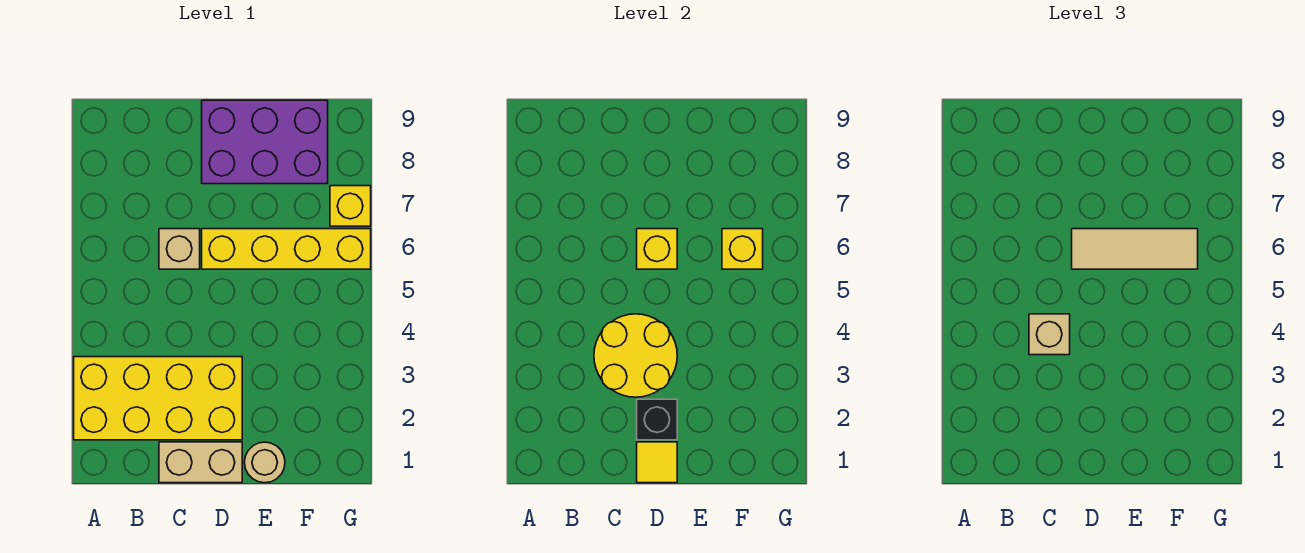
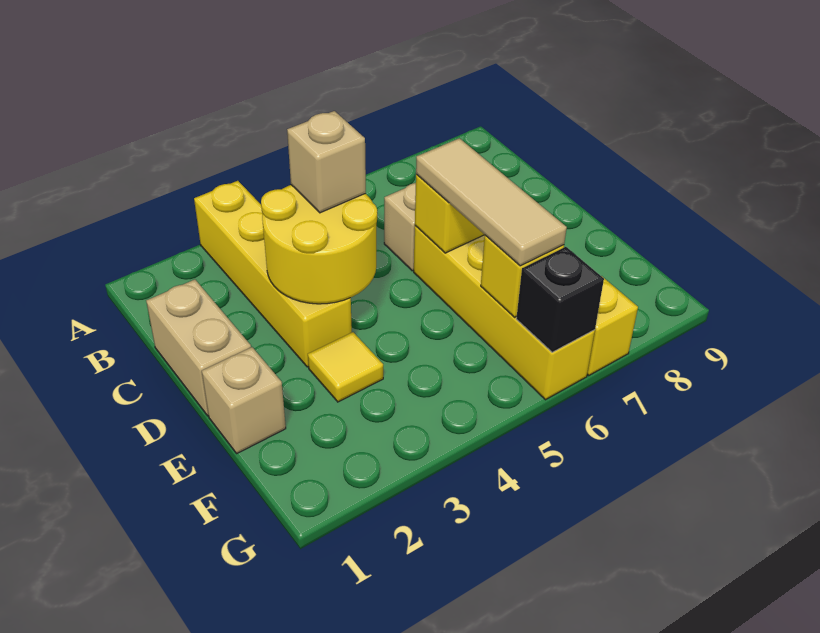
yellow brick A2:D3 level 1 -> yellow brick A3:D3 level 1
yellow tile D1 level 2 -> yellow tile E3 level 1
black brick D2 level 2 -> black brick G6 level 2
purple brick D8:F9 level 1 -> none
tan round brick E1 level 1 -> tan brick E1 level 1

